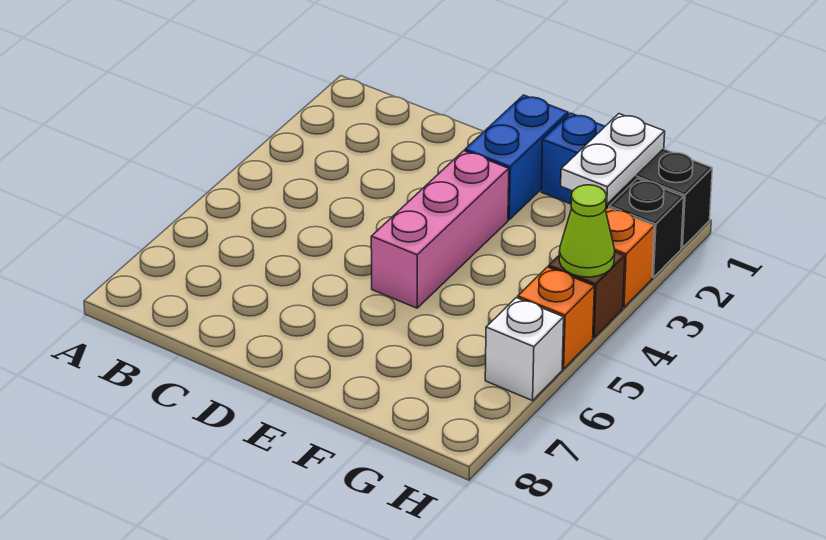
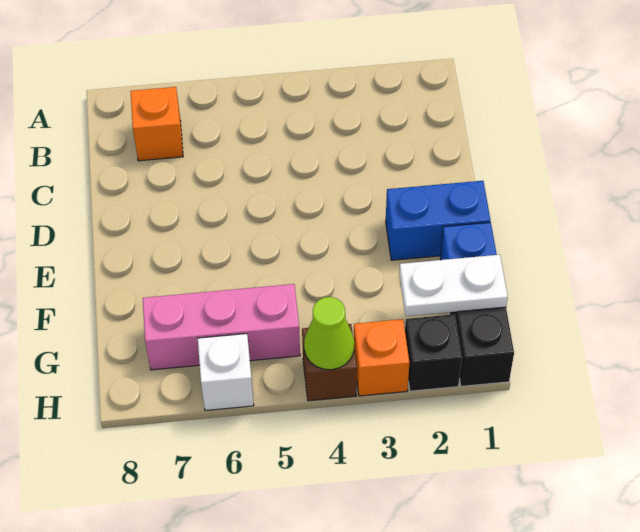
pink brick E3:E5 level 1 -> pink brick G5:G7 level 1
orange brick H5 level 1 -> orange brick B7 level 1

